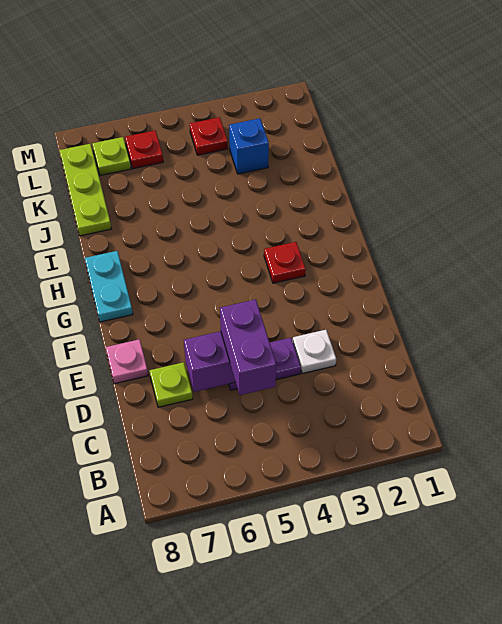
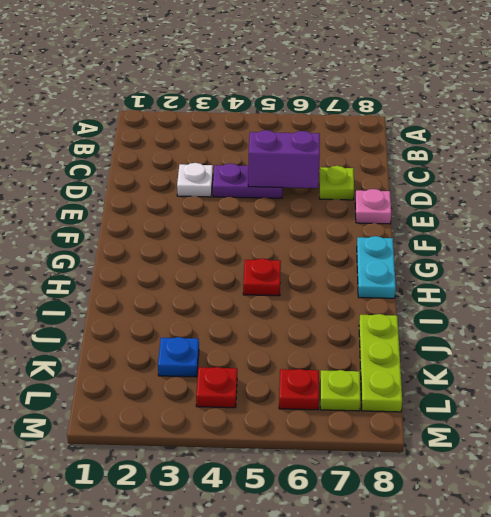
purple brick C5:D5 level 3 -> none
red plate G3 level 1 -> red plate H5 level 1
blue brick K3 level 1 -> blue plate K3 level 1

